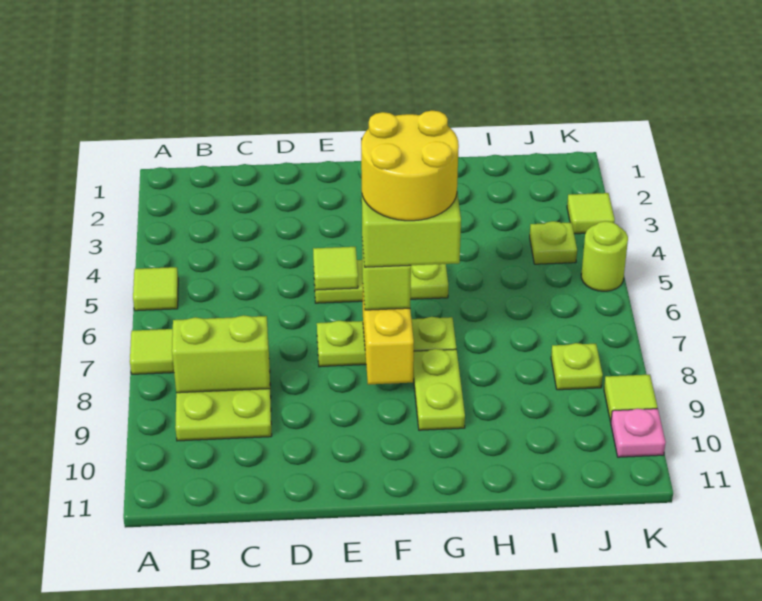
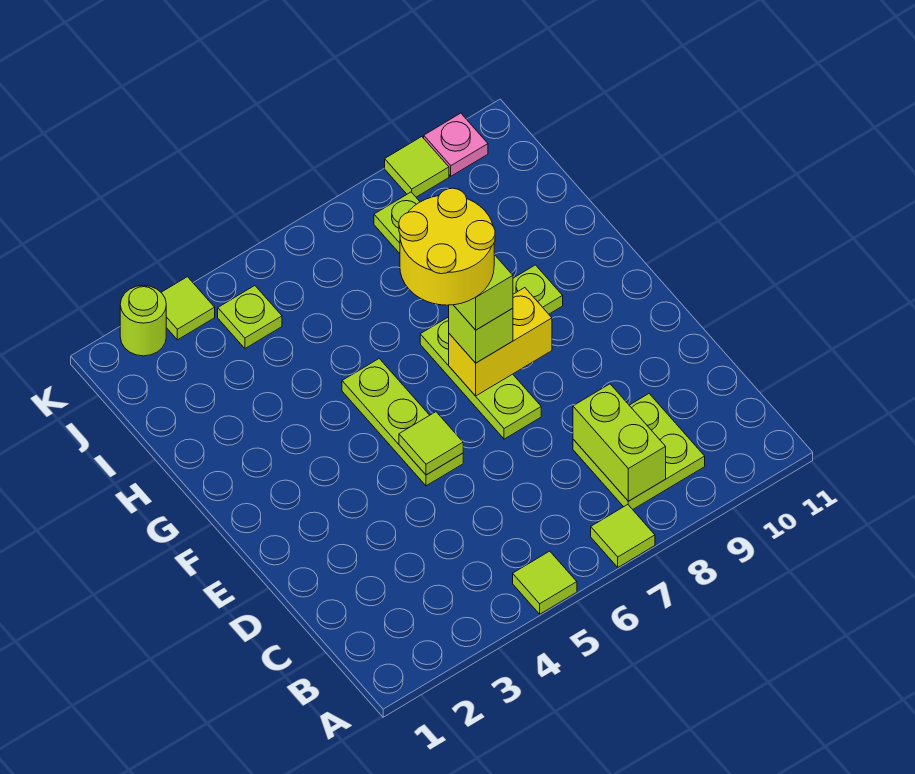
lime round brick K5 level 1 -> lime round brick K2 level 1

